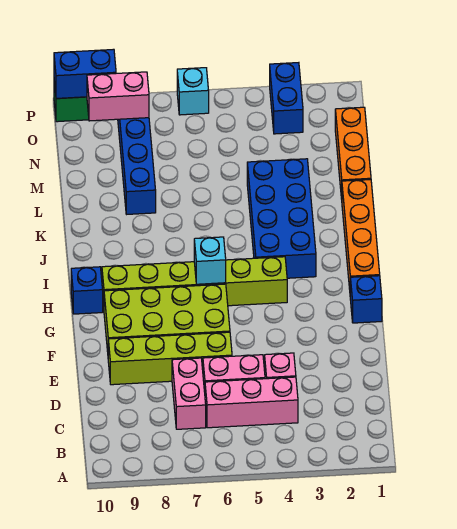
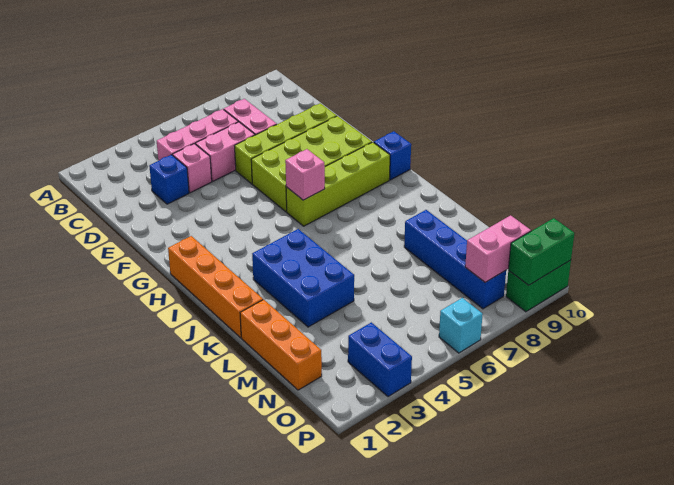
blue brick G1 level 1 -> blue brick D3 level 1
lime brick H4:H9 level 1 -> lime brick H6:H9 level 1
cyan brick H6 level 2 -> pink brick H6 level 2
blue brick I3:L4 level 1 -> blue brick J3:L4 level 1
blue brick P9:P10 level 2 -> green brick P9:P10 level 2

